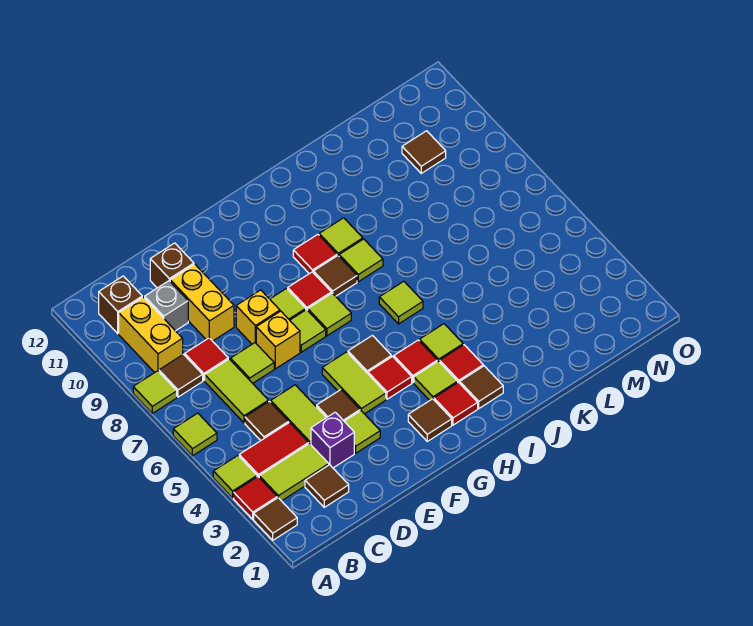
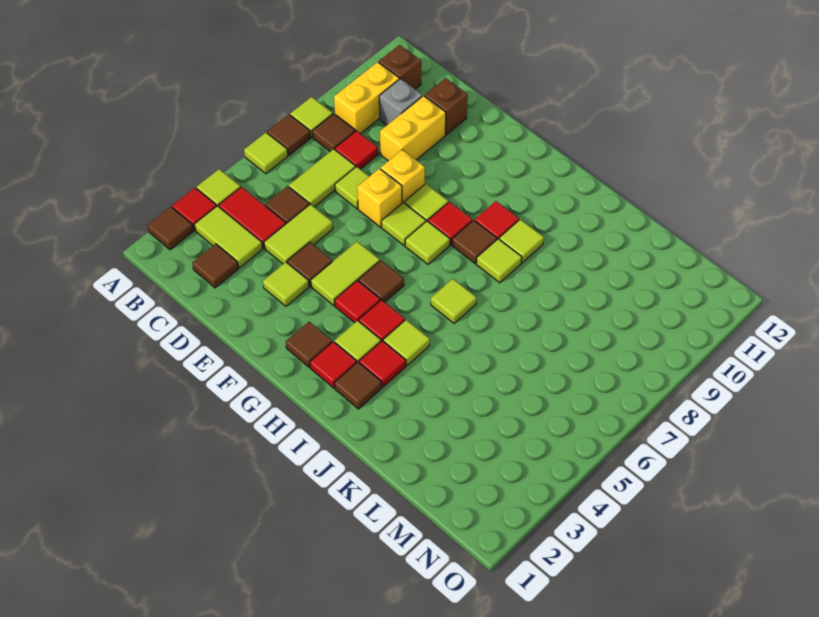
purple brick D3 level 1 -> none
brown tile M10 level 1 -> brown tile A7 level 1

